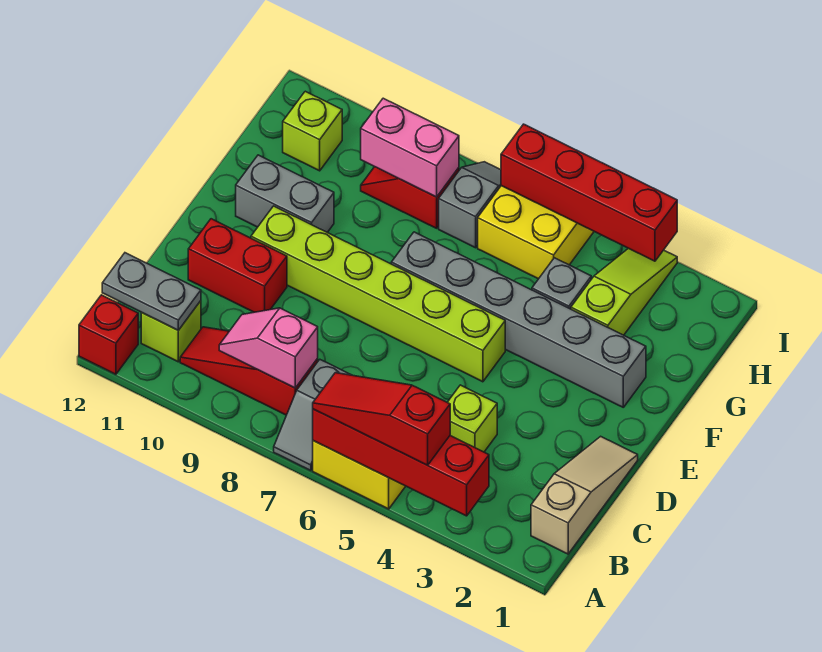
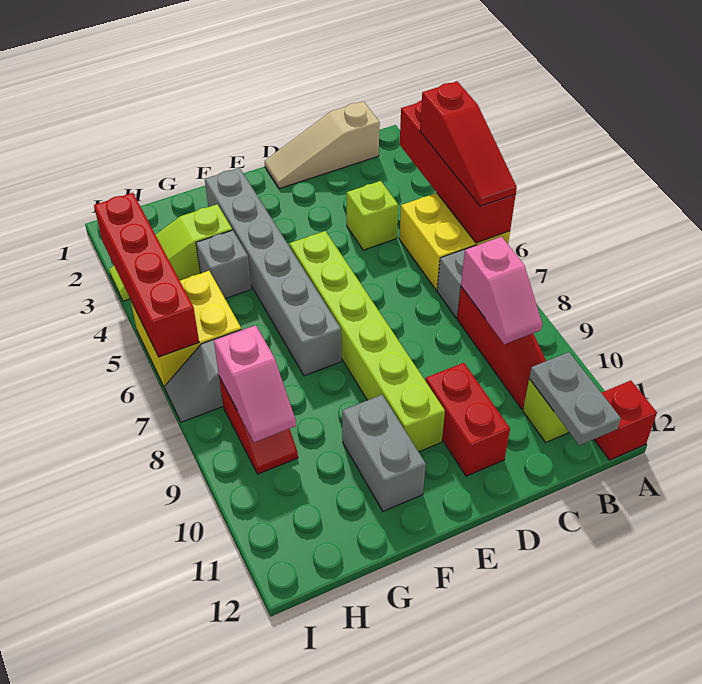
pink brick H8:H9 level 2 -> pink slope H8:H9 level 2 top 8
lime brick H11 level 1 -> none

